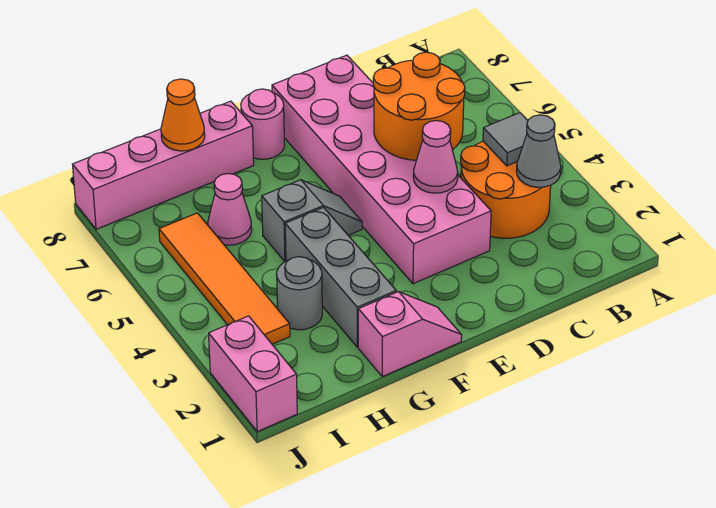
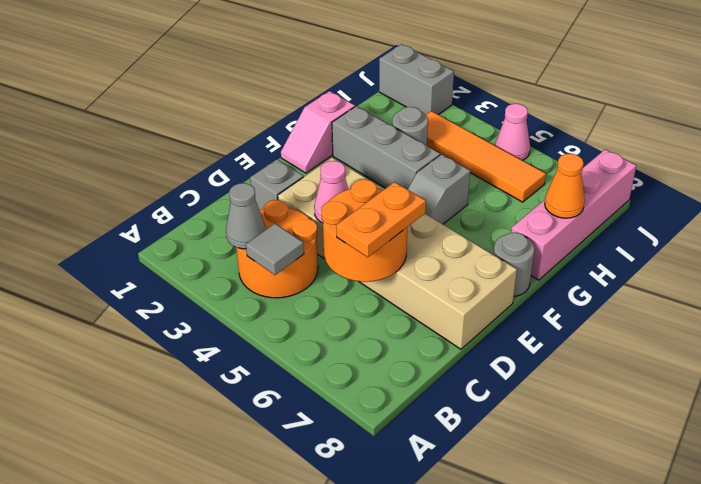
none -> orange plate C6:D6 level 3
none -> grey brick D2 level 1
pink brick D3:E8 level 1 -> tan brick D3:E8 level 1
pink round brick F8 level 1 -> grey round brick F8 level 1
pink cone H6 level 1 -> pink cone J5 level 1
pink brick J1:J2 level 1 -> grey brick J1:J2 level 1

